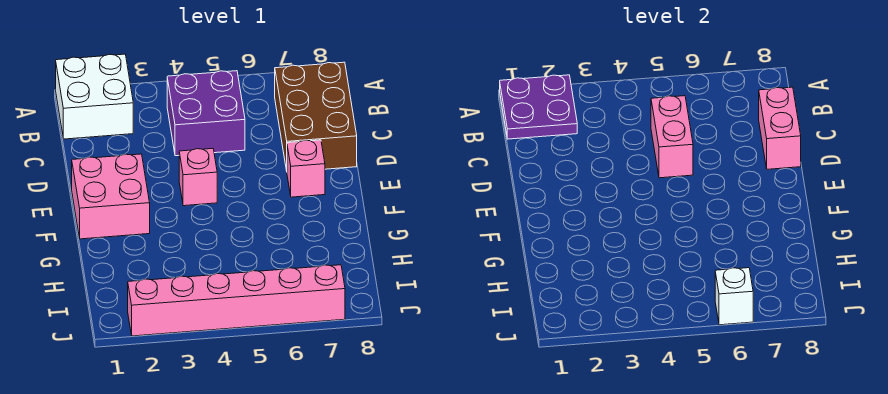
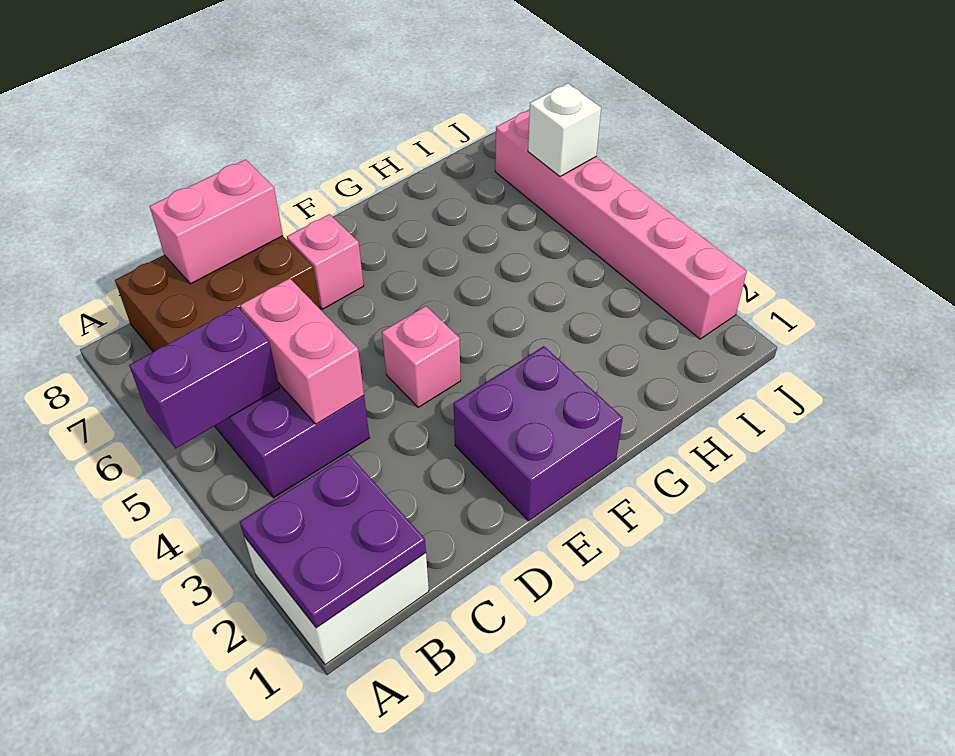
none -> purple brick A5:B5 level 2
pink brick C5:D5 level 2 -> pink brick C4:C5 level 2
pink brick E1:F2 level 1 -> purple brick E1:F2 level 1

